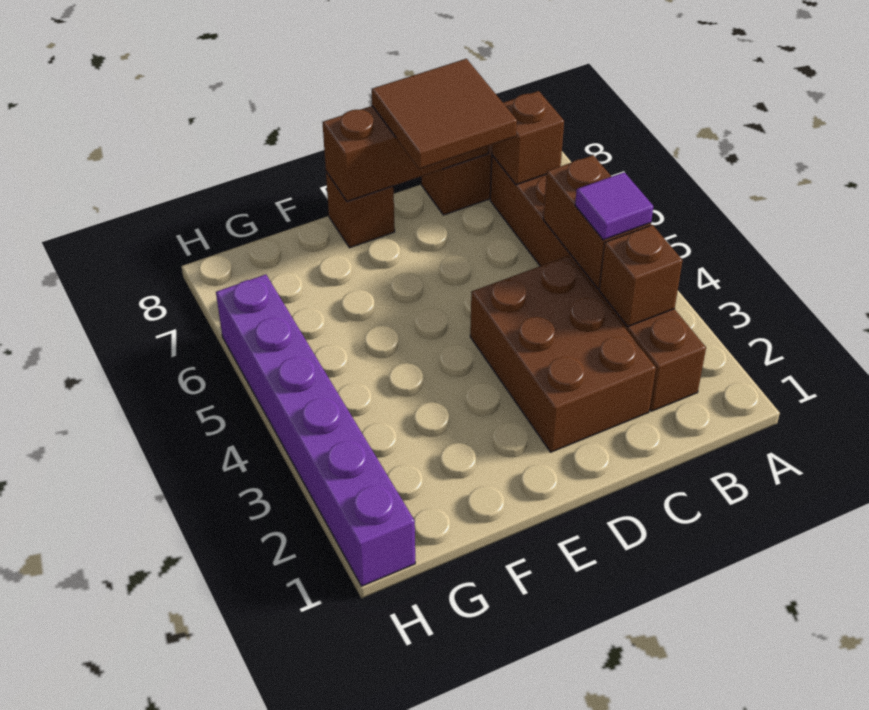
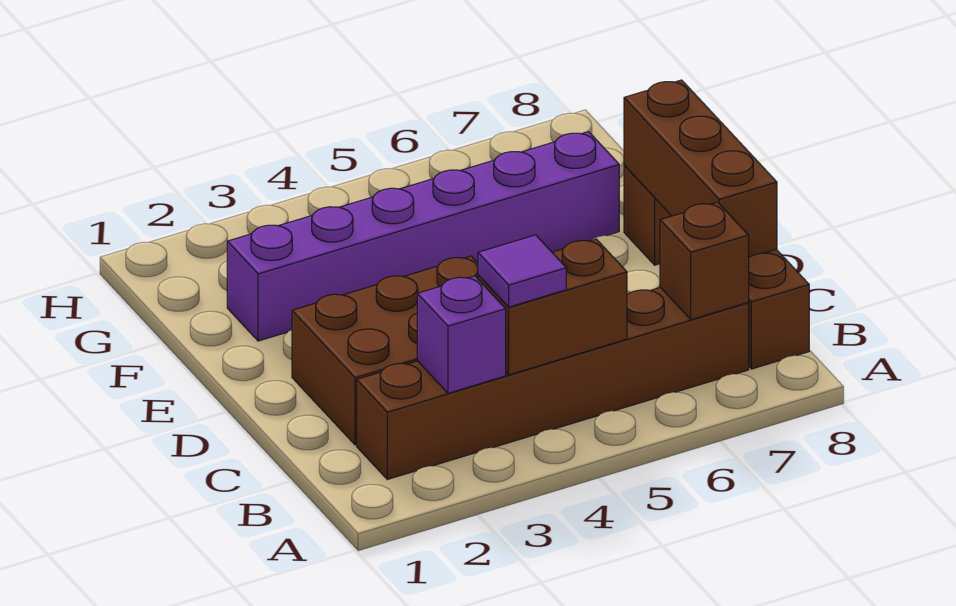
brown brick B3 level 2 -> purple brick B3 level 2
brown tile C7:D8 level 3 -> none
purple brick H1:H6 level 1 -> purple brick F2:F7 level 1

